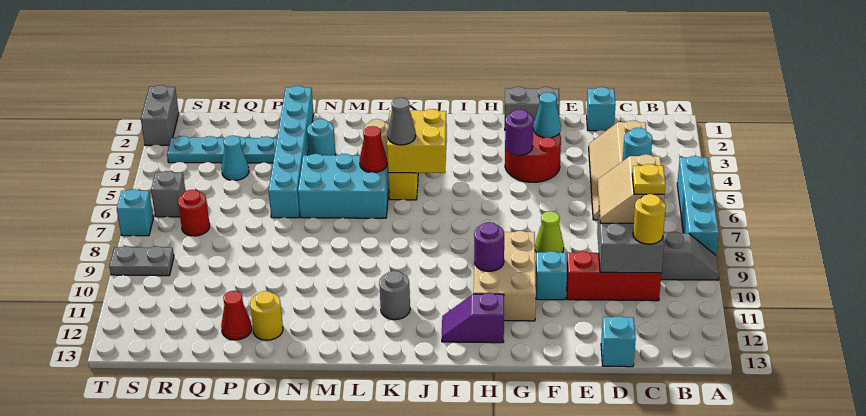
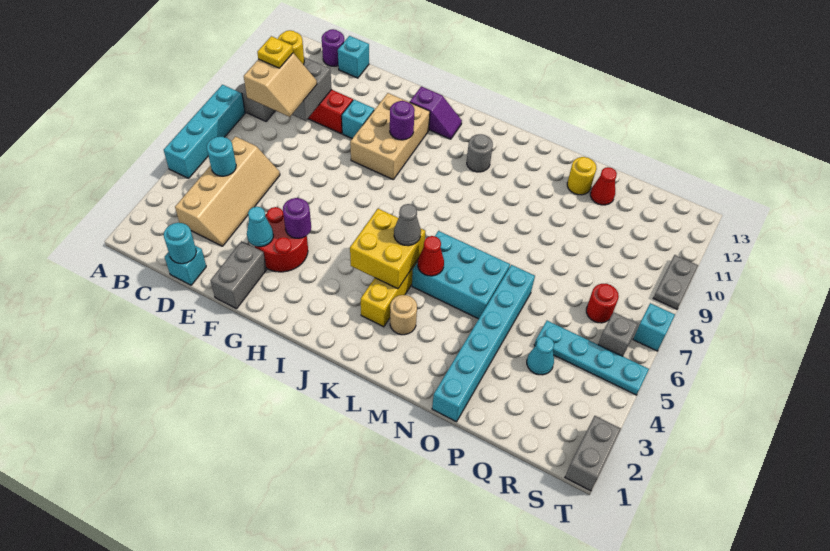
none -> purple round brick C13 level 1
grey brick F1:G1 level 1 -> grey brick F1:F2 level 1
lime cone F8 level 1 -> none
cyan round brick N3 level 1 -> cyan round brick D1 level 2
cyan plate P3:S3 level 1 -> cyan plate Q5:T5 level 1
grey plate S9:T9 level 1 -> grey plate T9:T10 level 1

